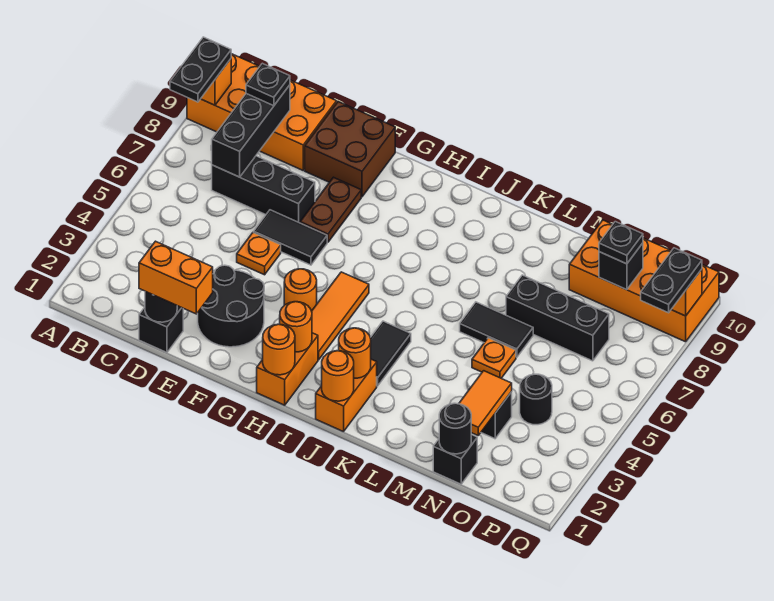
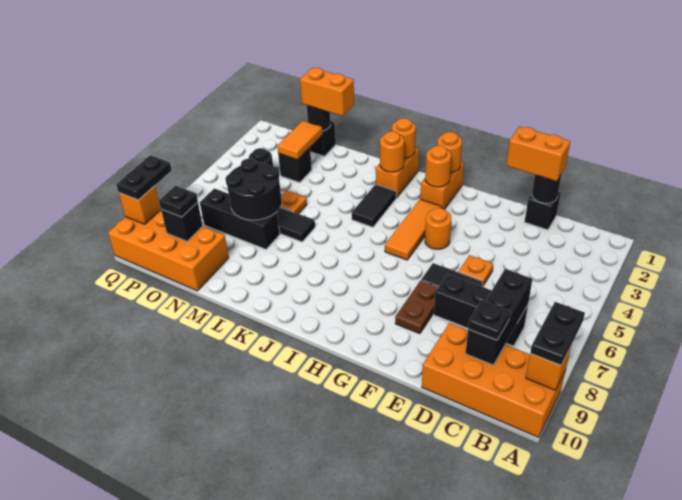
black round brick E2:F3 level 1 -> black round brick M6:N7 level 2
brown brick E9:F10 level 1 -> none
none -> orange brick M1:N1 level 3

